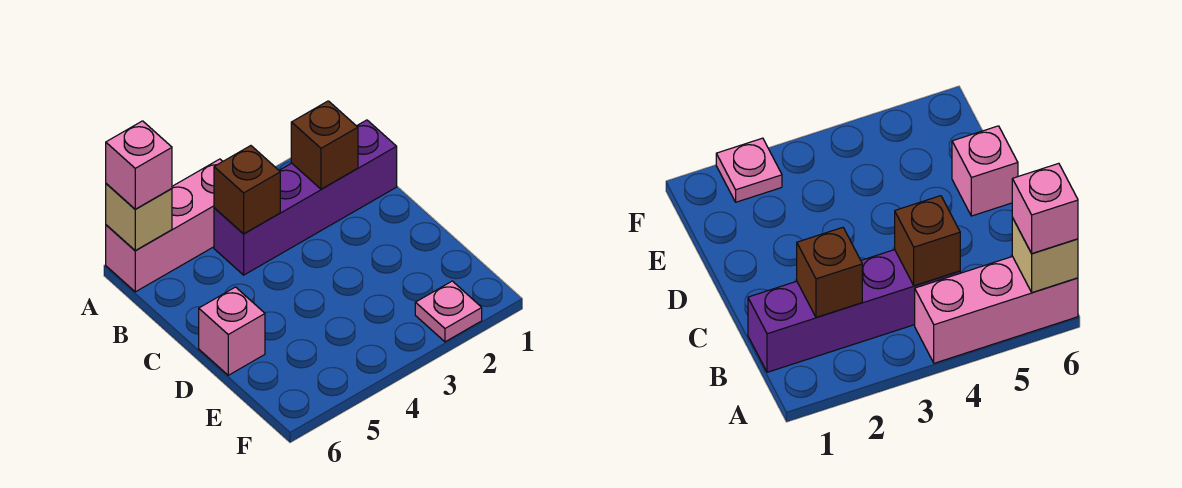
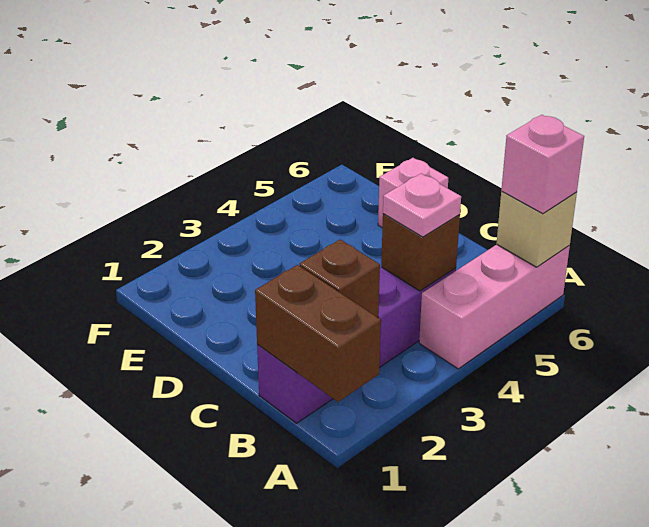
none -> brown brick A1:B1 level 2
pink plate F2 level 1 -> pink plate B4 level 3

